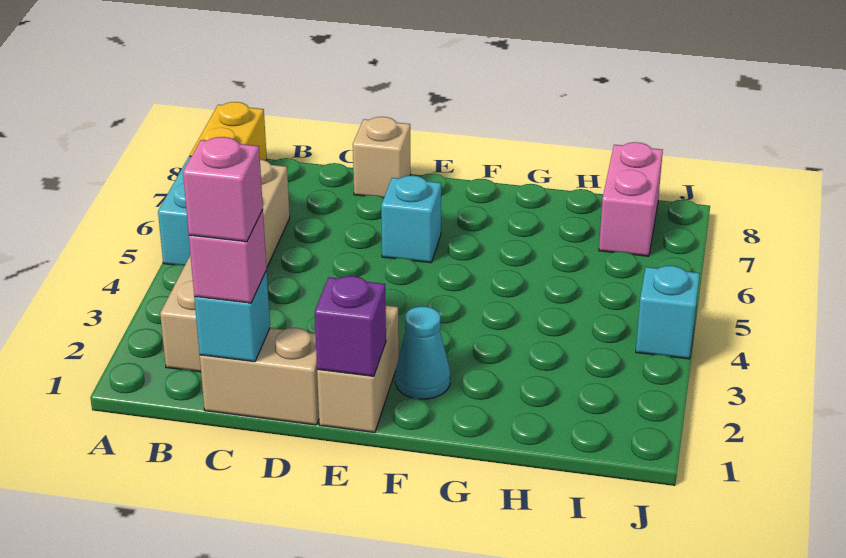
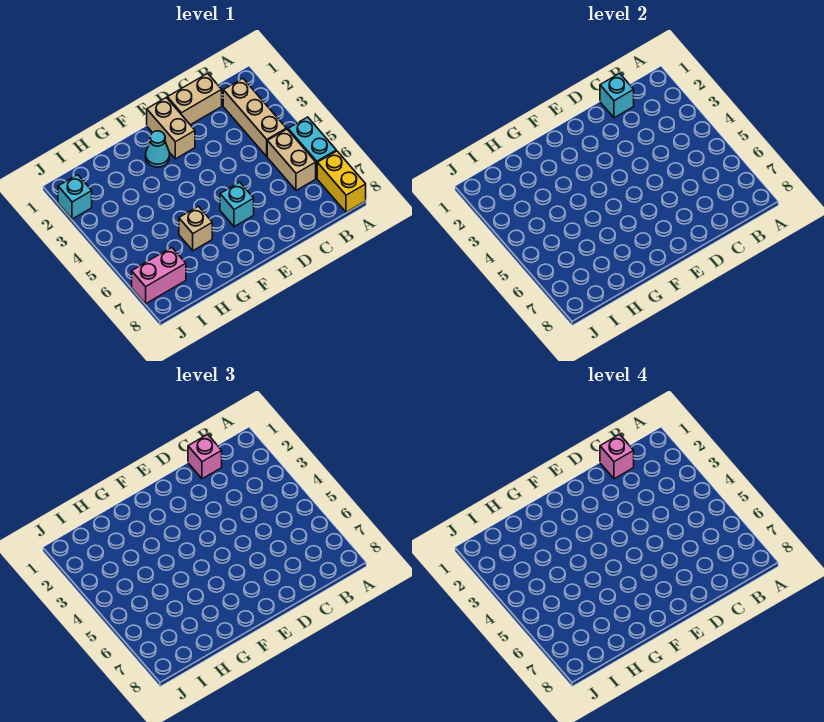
tan brick D8 level 1 -> tan brick G6 level 1
purple brick E1 level 2 -> none
pink brick I7:I8 level 1 -> pink brick I7:J7 level 1
cyan brick J4 level 1 -> cyan brick J2 level 1

